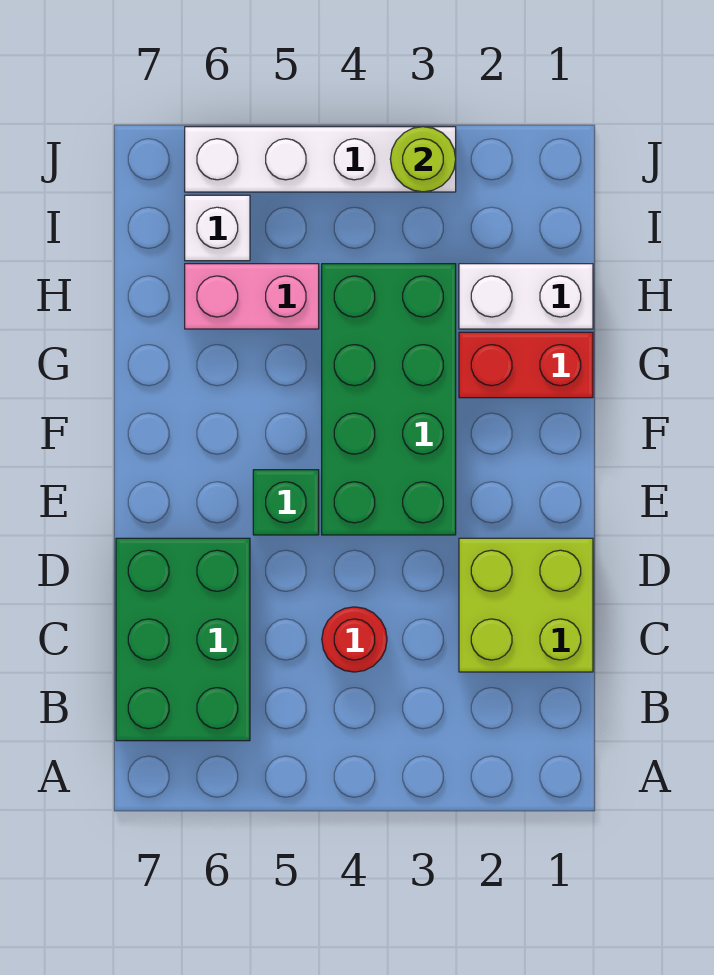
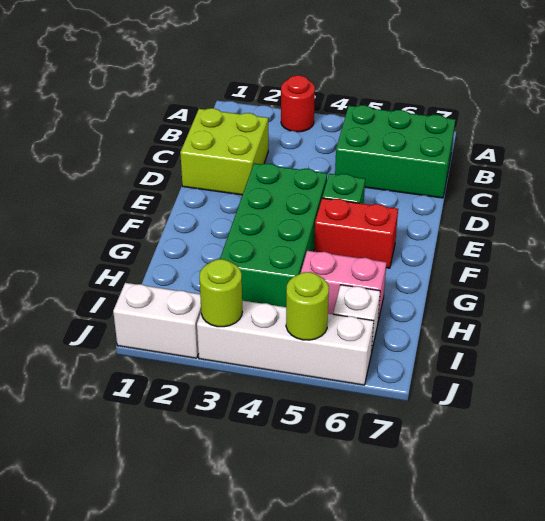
green brick B6:D7 level 1 -> green brick B5:C7 level 1
red round brick C4 level 1 -> red round brick A3 level 1
red brick G1:G2 level 1 -> red brick F5:F6 level 1
white brick H1:H2 level 1 -> white brick J1:J2 level 1
none -> lime round brick J5 level 2

